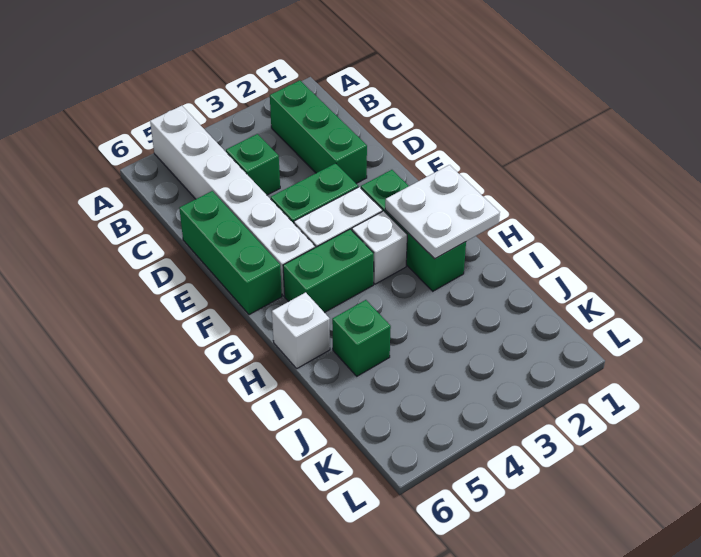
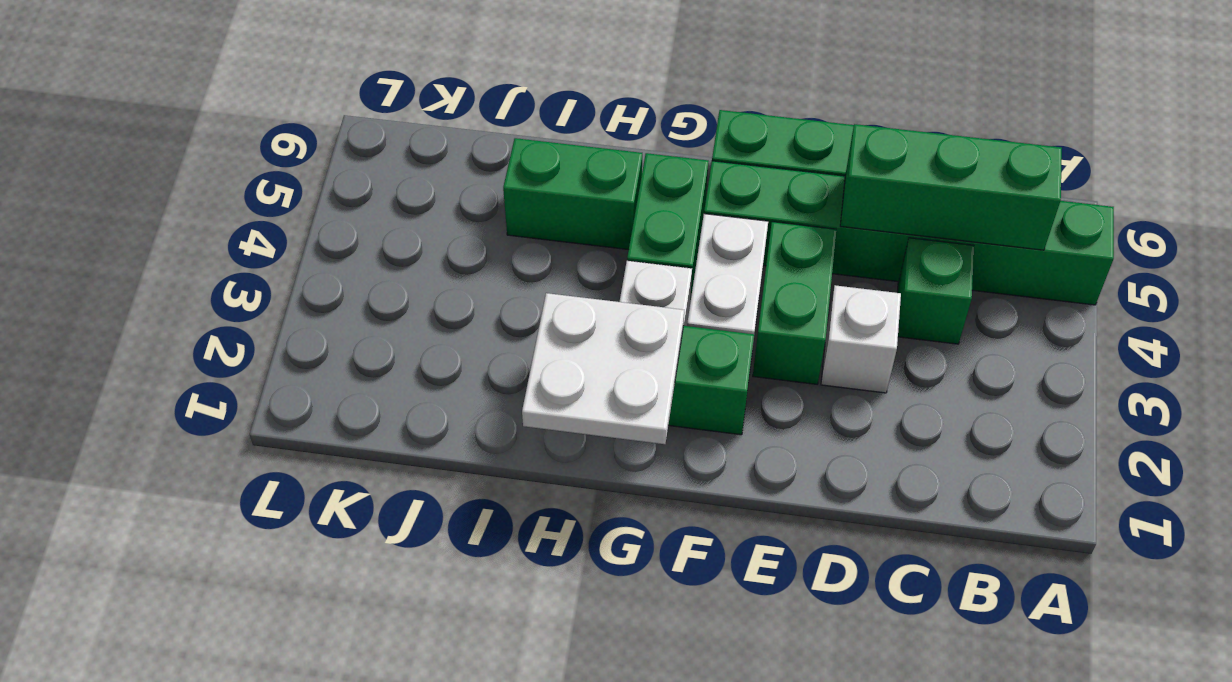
white brick A5:F5 level 1 -> green brick A5:F5 level 1
green brick B2:D2 level 1 -> green brick B5:D5 level 2
white brick H6 level 1 -> white brick D3 level 1
green brick I5 level 1 -> green brick H5:I5 level 1

